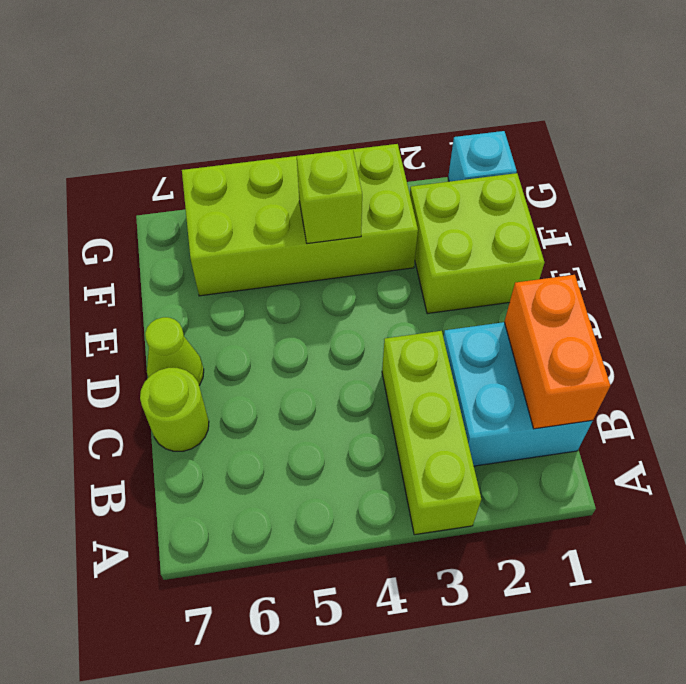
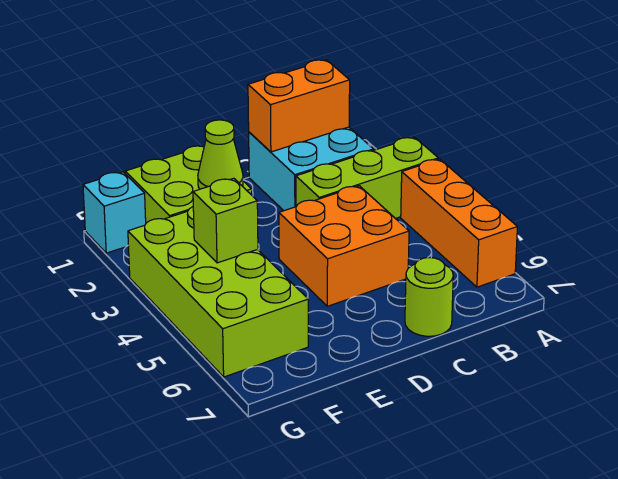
none -> orange brick A4:A6 level 1
none -> orange brick C4:D5 level 1
lime cone D7 level 1 -> lime cone E2 level 2

